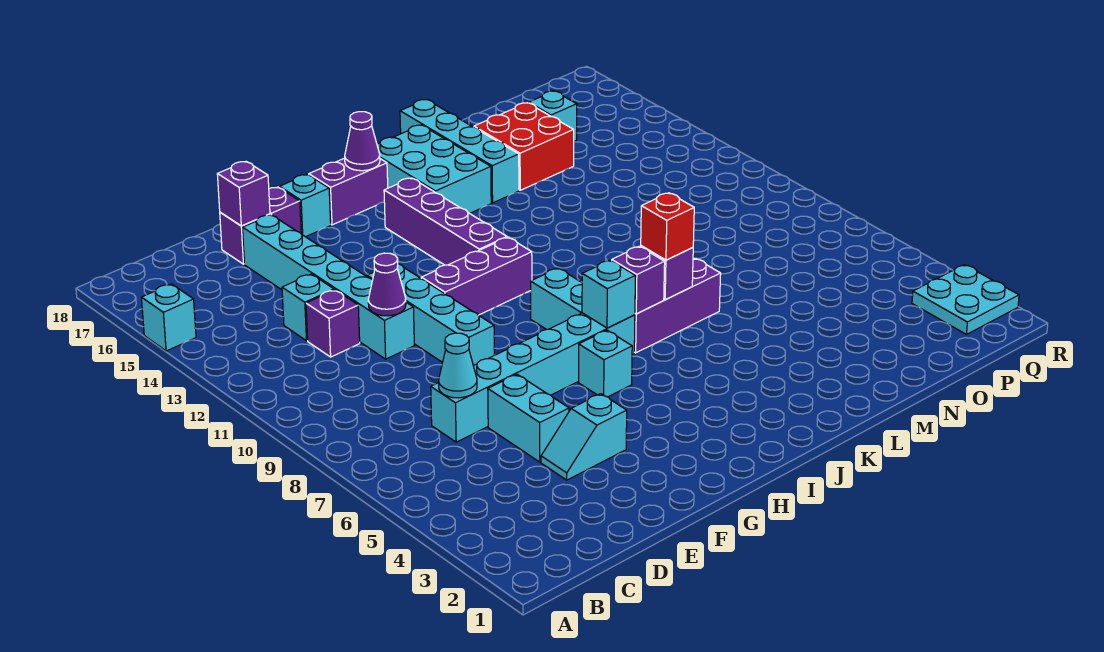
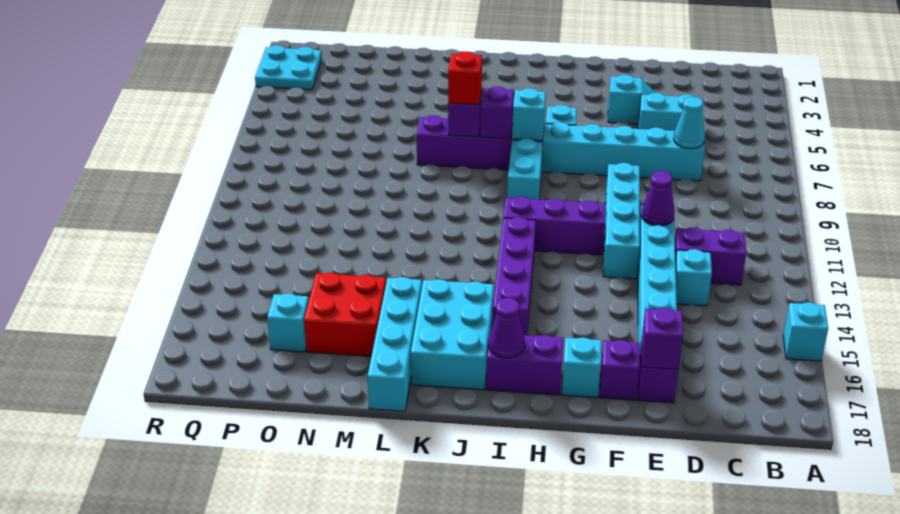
purple brick D12 level 1 -> purple brick C12:D12 level 1
cyan brick E5:E6 level 1 -> cyan brick D5:E5 level 1

